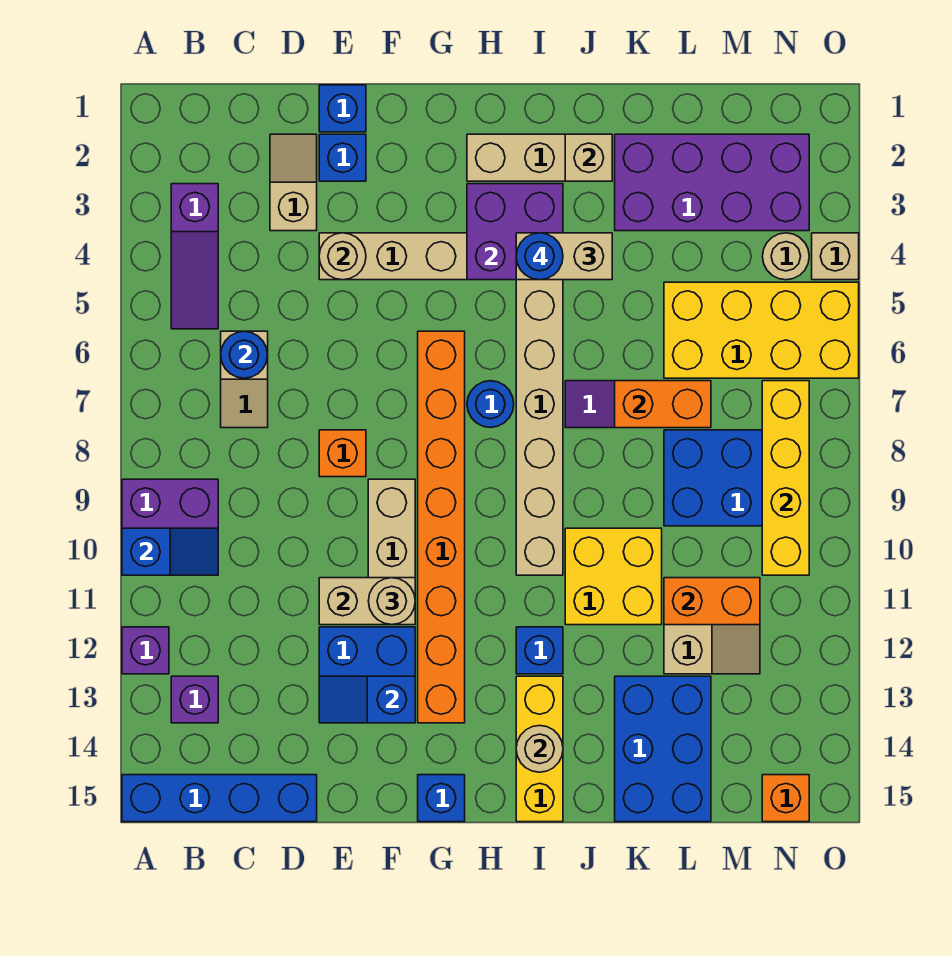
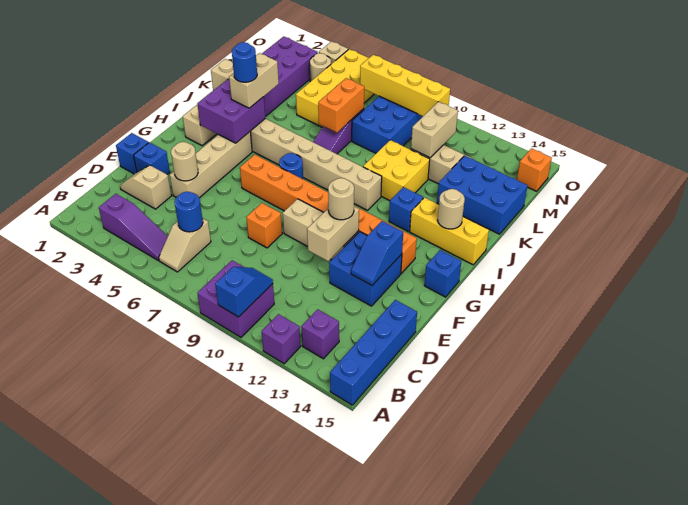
tan slope C6:C7 level 1 top 6 -> tan slope B6:C6 level 1 top C
orange brick L11:M11 level 2 -> tan brick L11:M11 level 2

